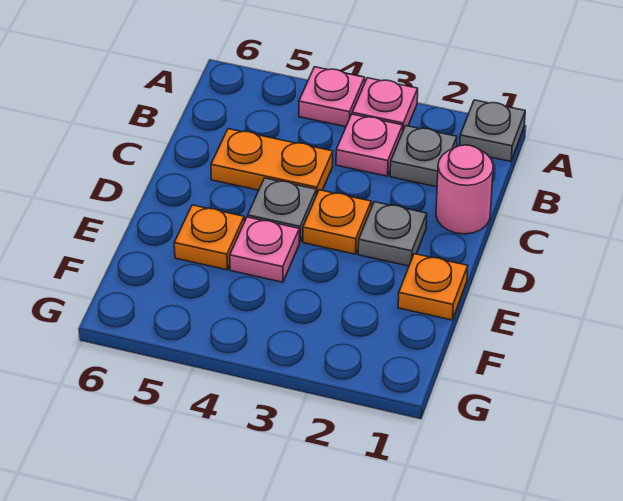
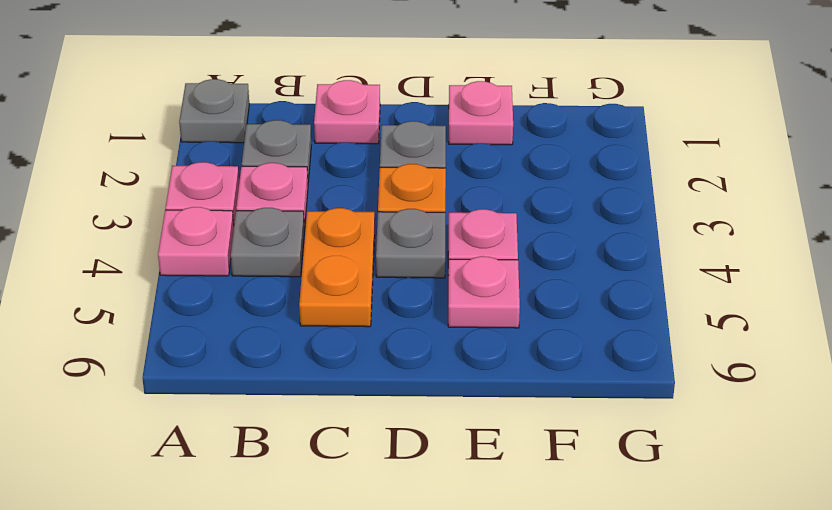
none -> grey plate B4 level 1
pink round brick C1 level 1 -> pink plate C1 level 1
orange plate E1 level 1 -> pink plate E1 level 1
orange plate E5 level 1 -> pink plate E5 level 1

